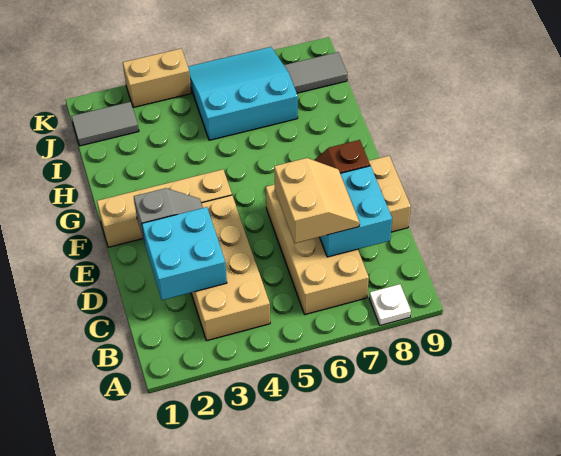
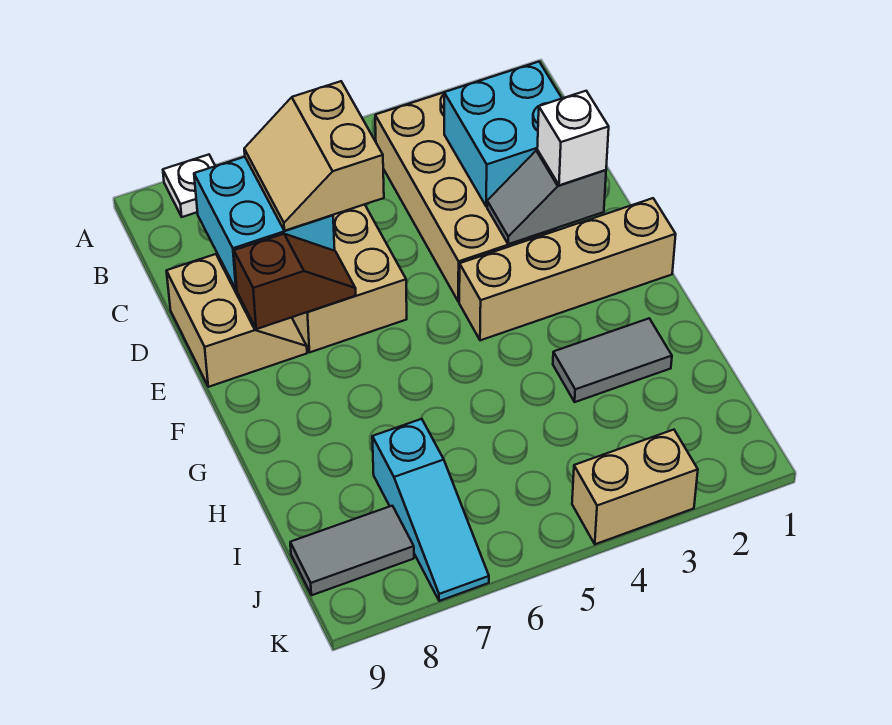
none -> white brick E2 level 3
cyan slope I5:K7 level 1 top I -> cyan slope I7:K7 level 1 top I
grey tile J1:J2 level 1 -> grey tile H2:H3 level 1

